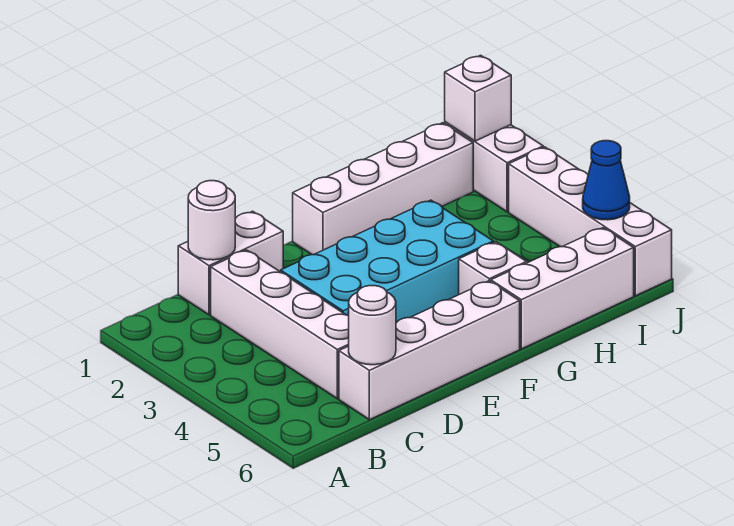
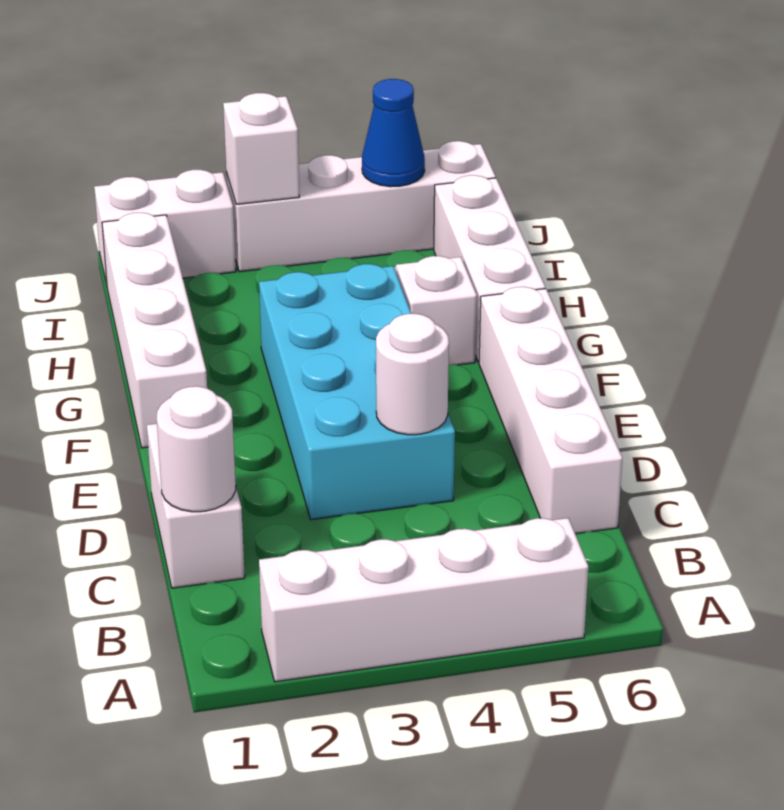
white brick C2:C5 level 1 -> white brick A2:A5 level 1
white round brick C6 level 2 -> white round brick D4 level 2
white brick J1 level 2 -> white brick J3 level 2

